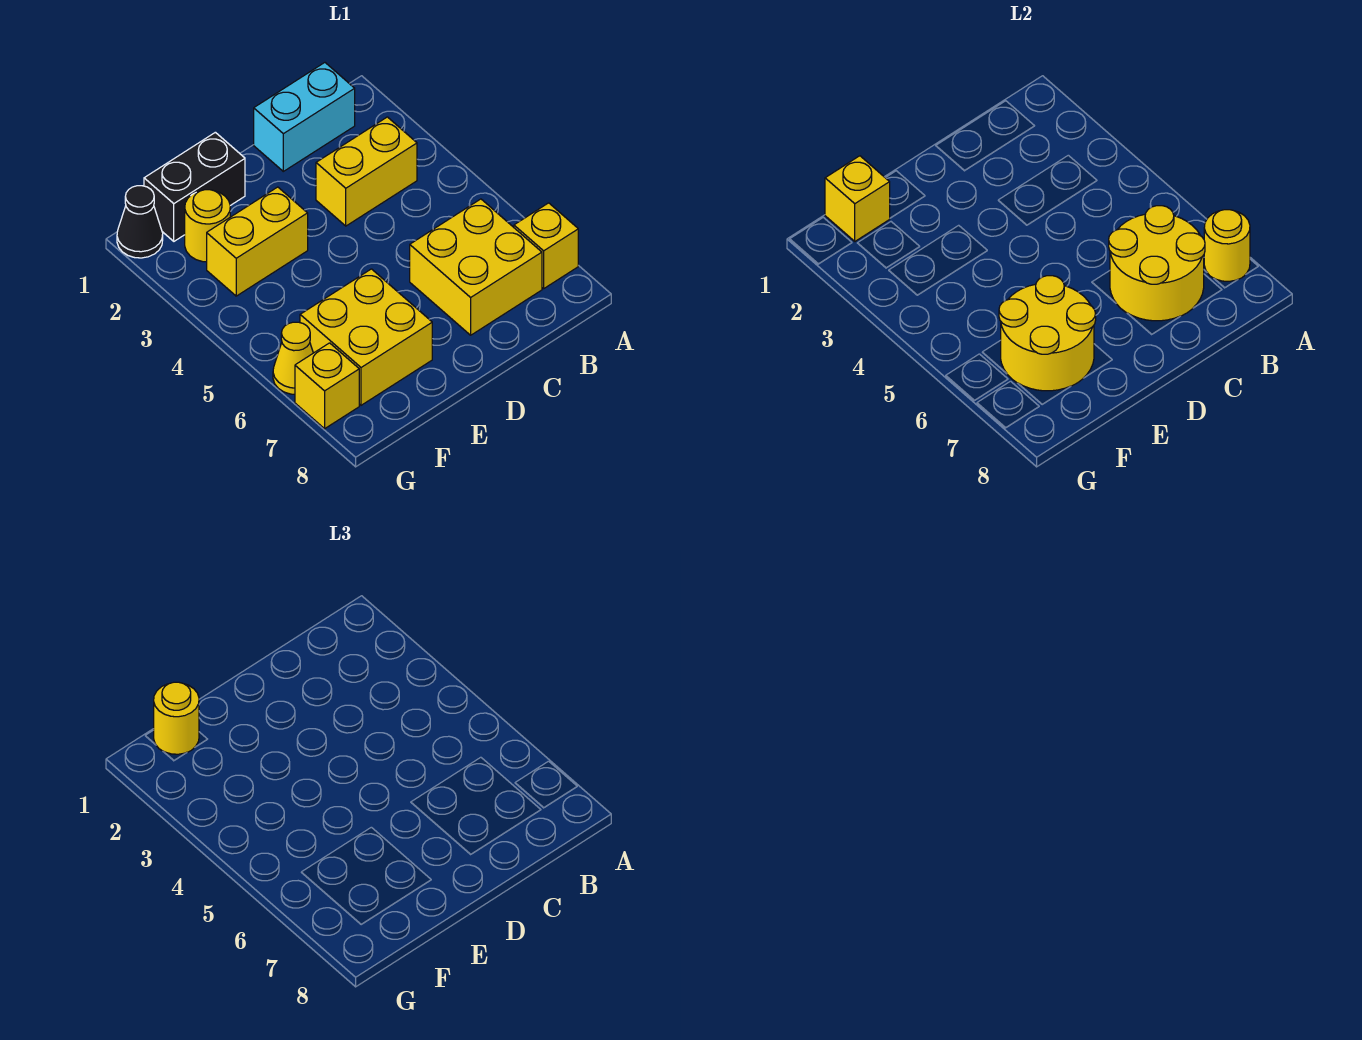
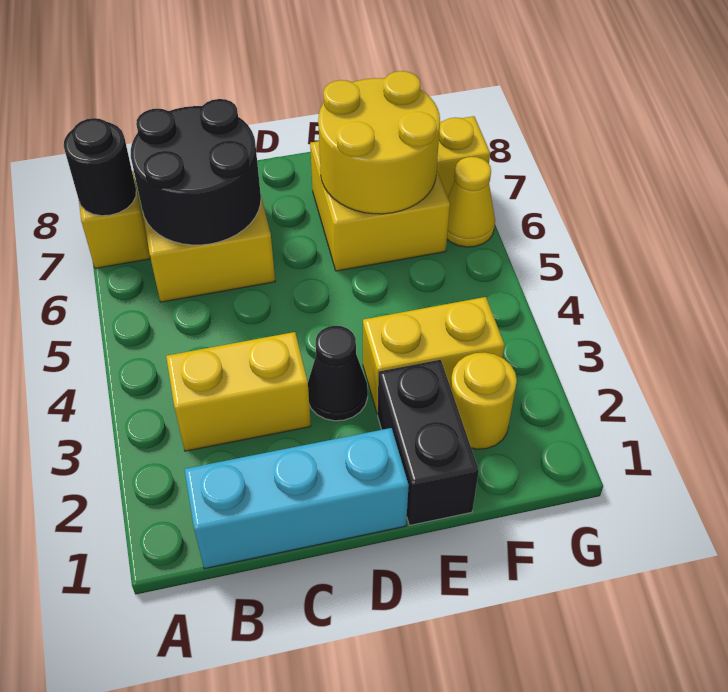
yellow round brick A7 level 2 -> black round brick A7 level 2
cyan brick B1:C1 level 1 -> cyan brick B1:D1 level 1
yellow round brick B6:C7 level 2 -> black round brick B6:C7 level 2
black brick E1:F1 level 1 -> black brick E1:E2 level 1
yellow brick F1 level 2 -> none
yellow round brick F1 level 3 -> none
black cone G1 level 1 -> black cone D3 level 1

